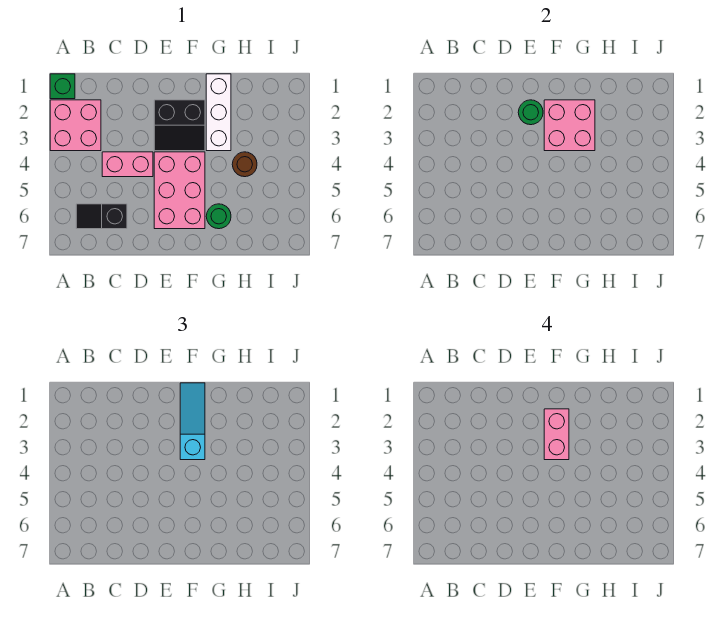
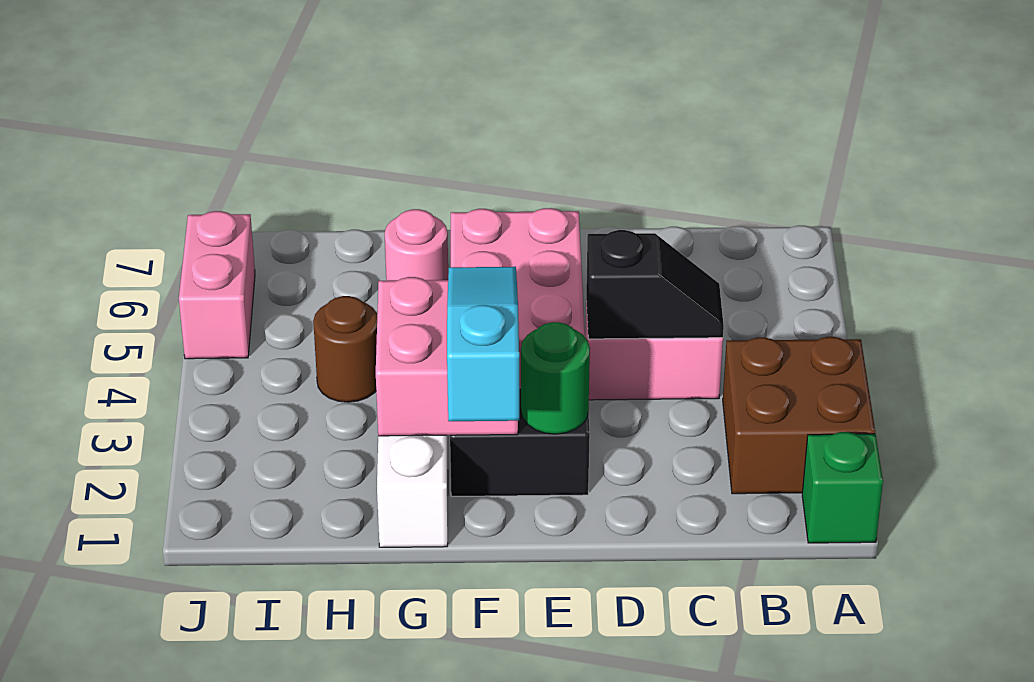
pink brick A2:B3 level 1 -> brown brick A2:B3 level 1
black slope B6:C6 level 1 top C -> black slope C4:D4 level 2 top D
cyan slope F1:F3 level 3 top 3 -> cyan slope F1:F3 level 3 top 1
pink brick F2:F3 level 4 -> pink brick J5:J6 level 1
green round brick G6 level 1 -> pink round brick G6 level 1

